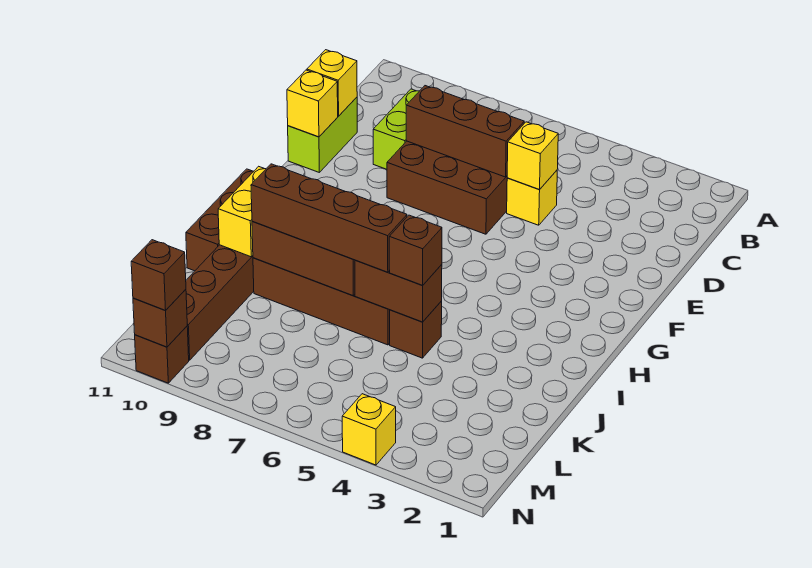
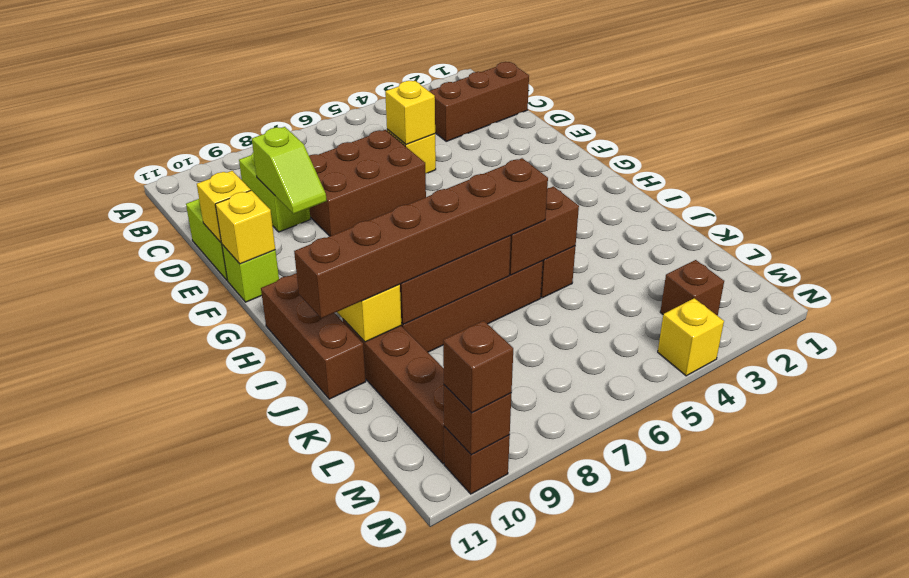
brown brick D6:D8 level 2 -> brown brick C1:C3 level 1
none -> lime slope D9:E9 level 2 top D
yellow brick D11 level 2 -> yellow brick F11 level 2
none -> lime brick F11 level 1
brown brick J5 level 3 -> brown brick M3 level 1
brown brick J6:J9 level 3 -> brown brick J6:J11 level 3

